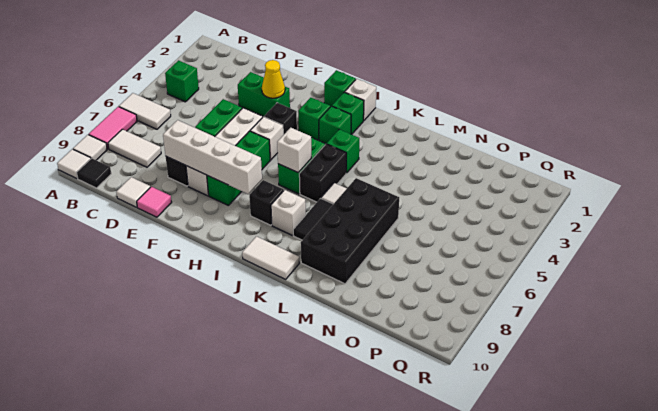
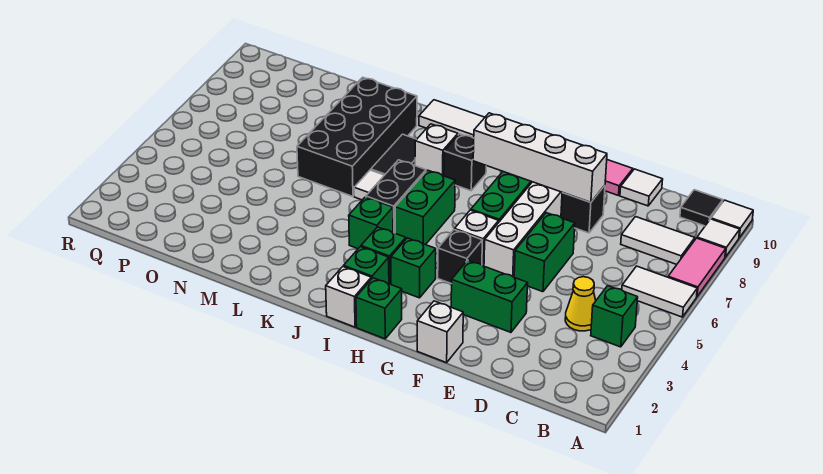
yellow cone F3 level 2 -> yellow cone C4 level 1
white brick I6 level 2 -> white brick F1 level 1

